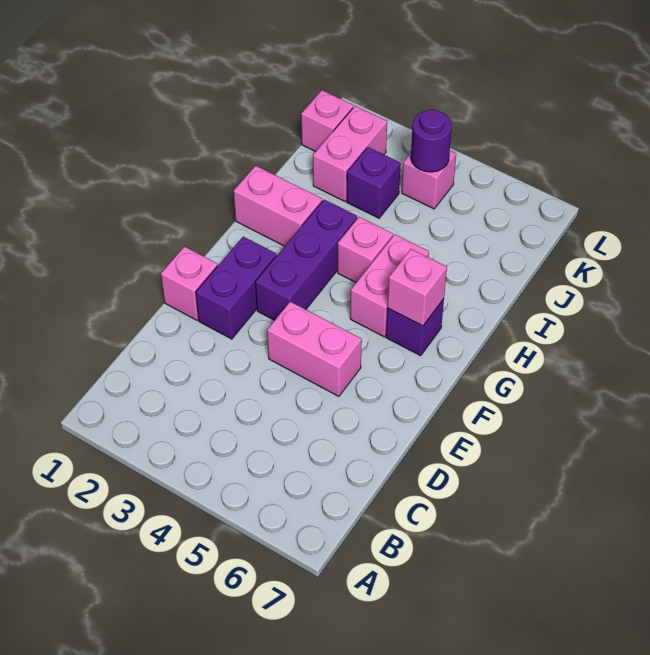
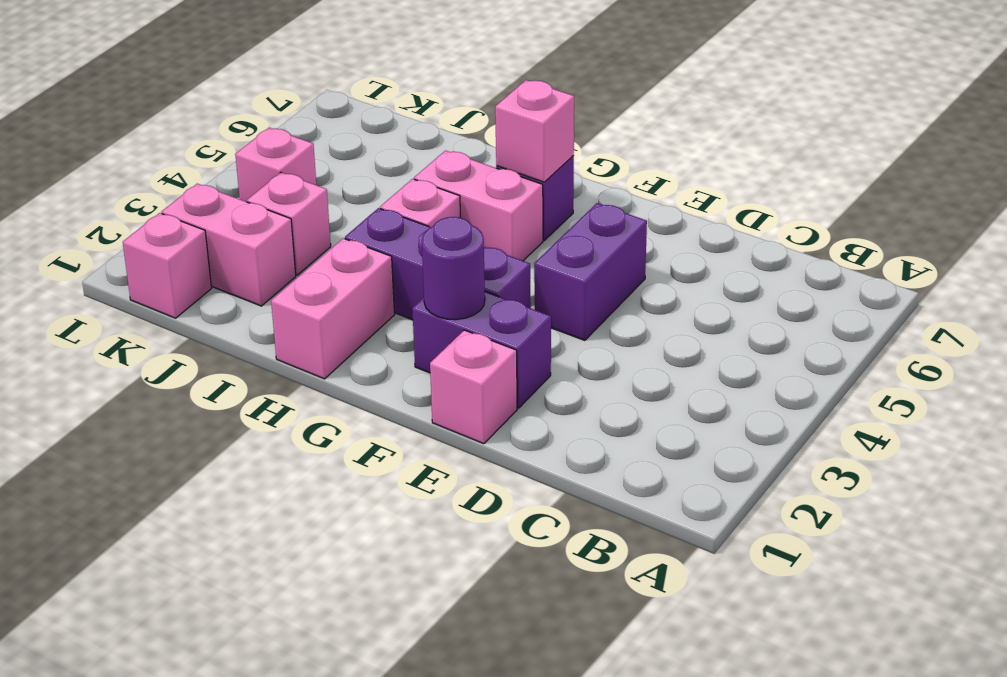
pink brick E4:E5 level 1 -> purple brick E4:E5 level 1
purple brick J3 level 1 -> pink brick J3 level 1
purple round brick K4 level 2 -> purple round brick F2 level 2

